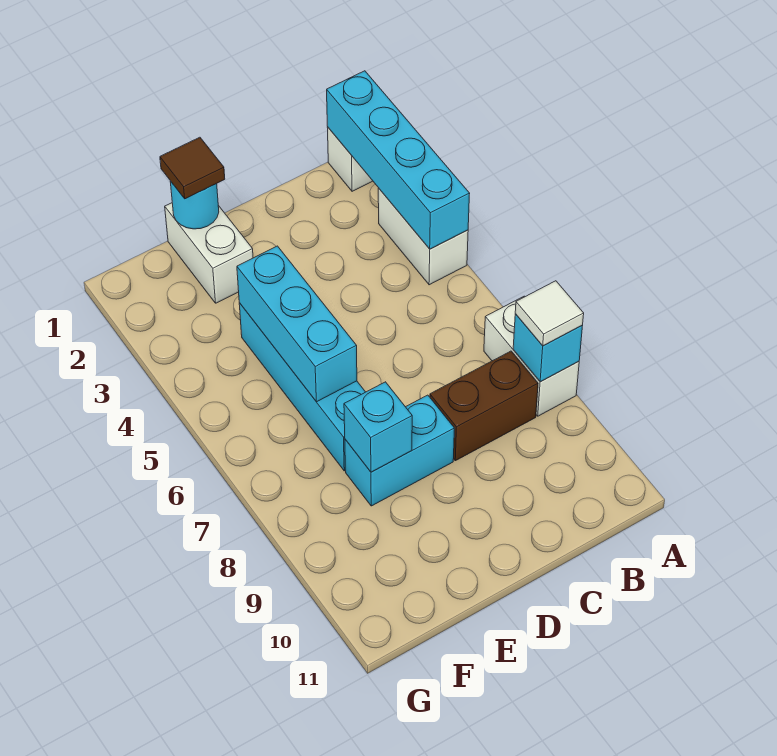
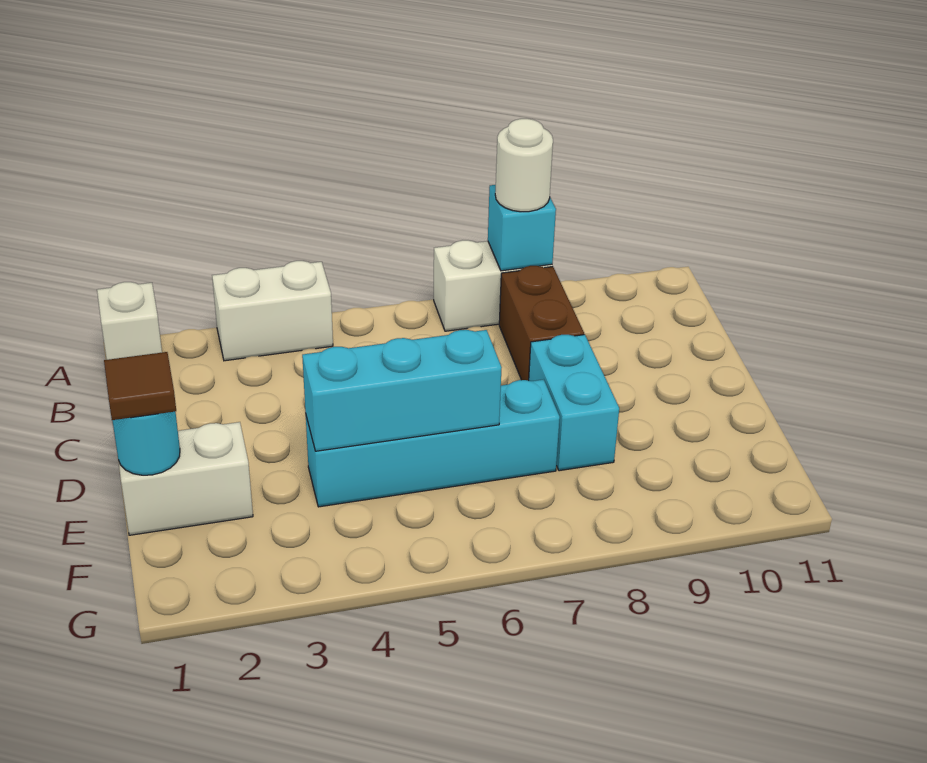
cyan brick A1:A4 level 2 -> none
white tile A8 level 3 -> white round brick A8 level 3
cyan brick E8 level 2 -> none

